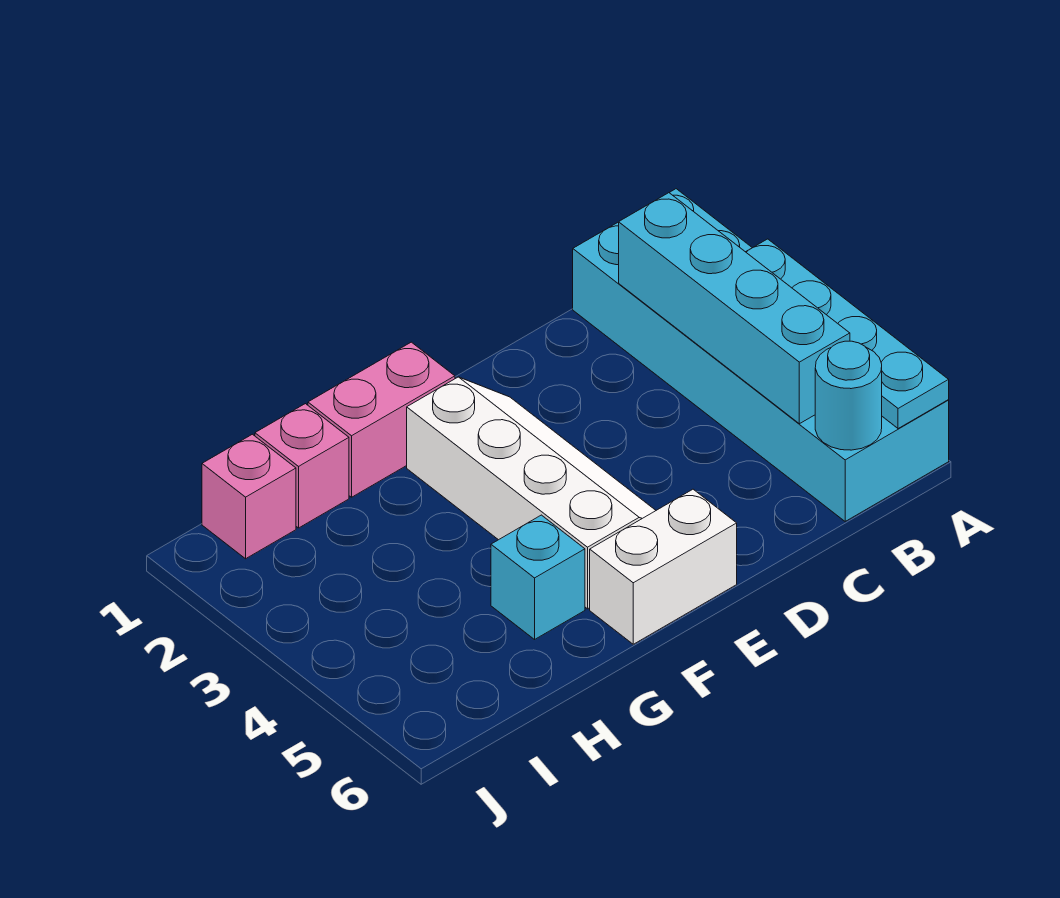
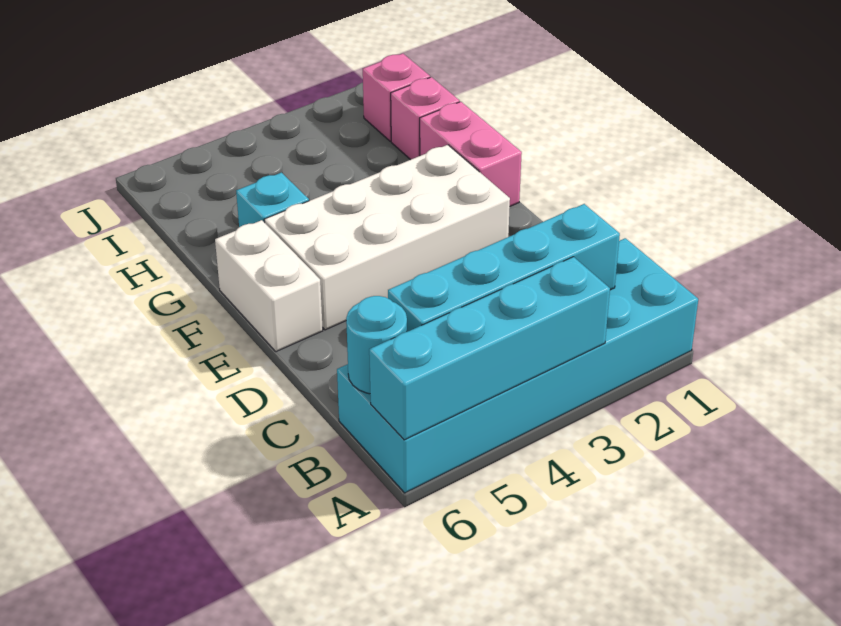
cyan plate A3:A6 level 2 -> cyan brick A3:A6 level 2
white slope E2:F5 level 1 top F -> white brick E2:F5 level 1

